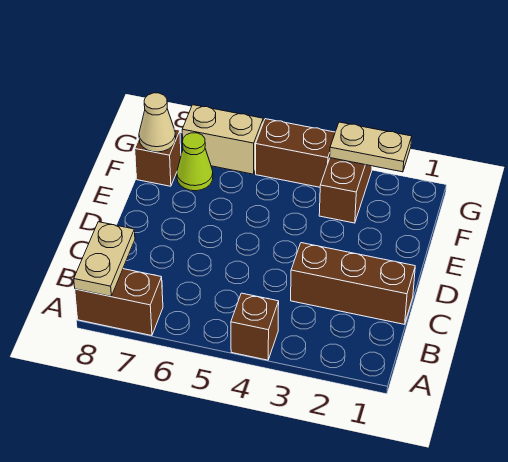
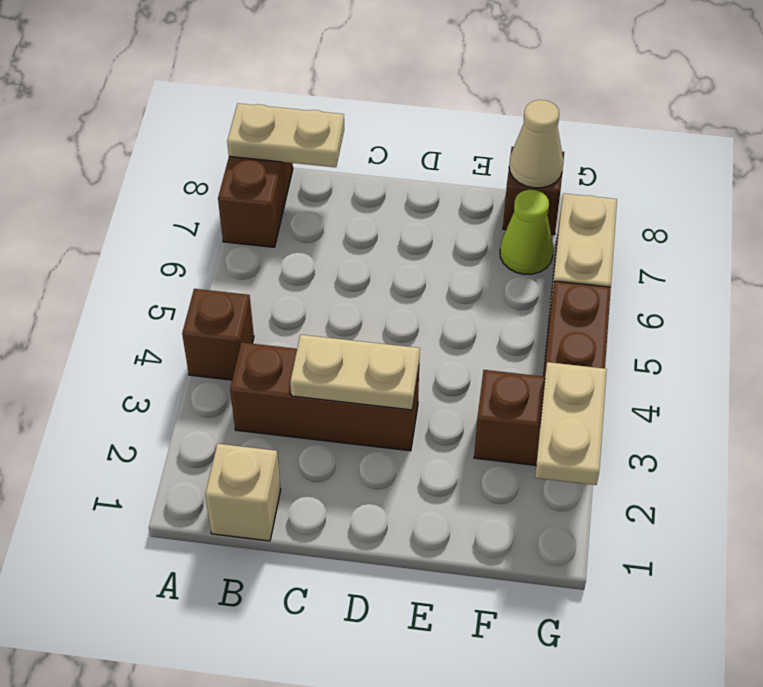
none -> tan brick B1 level 1
brown brick C1:C3 level 1 -> brown brick B3:D3 level 1
none -> tan plate C3:D3 level 2

